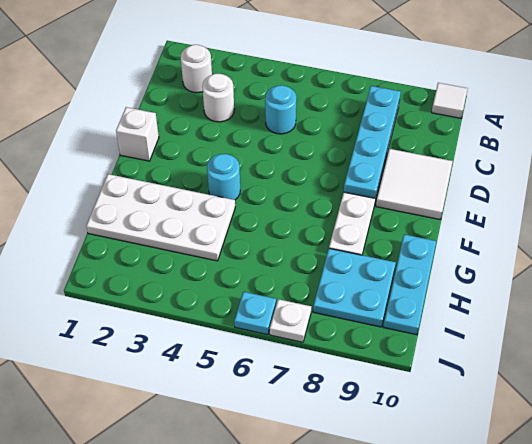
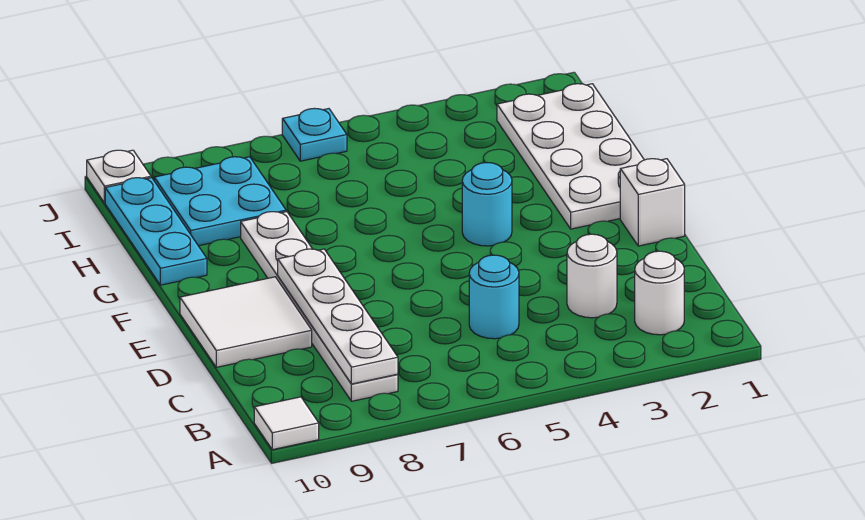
cyan plate B8:E8 level 2 -> white plate B8:E8 level 2
white plate G1:H4 level 1 -> white plate F1:I2 level 1
white plate J7 level 1 -> white plate J10 level 1

